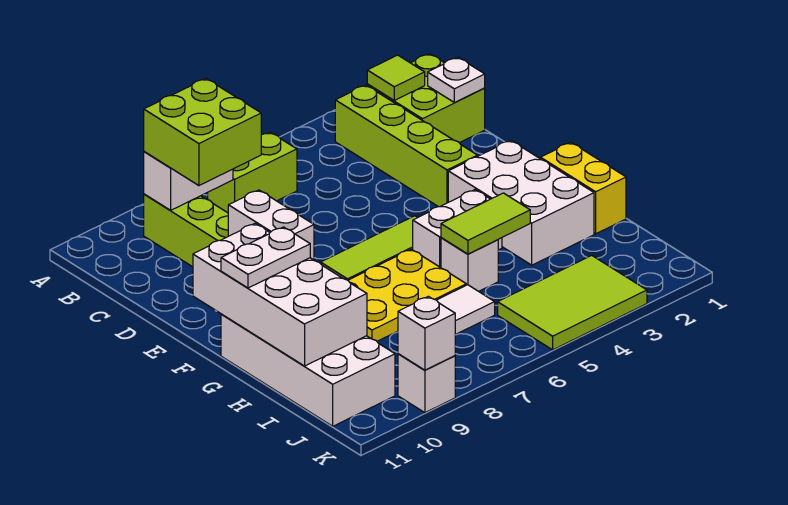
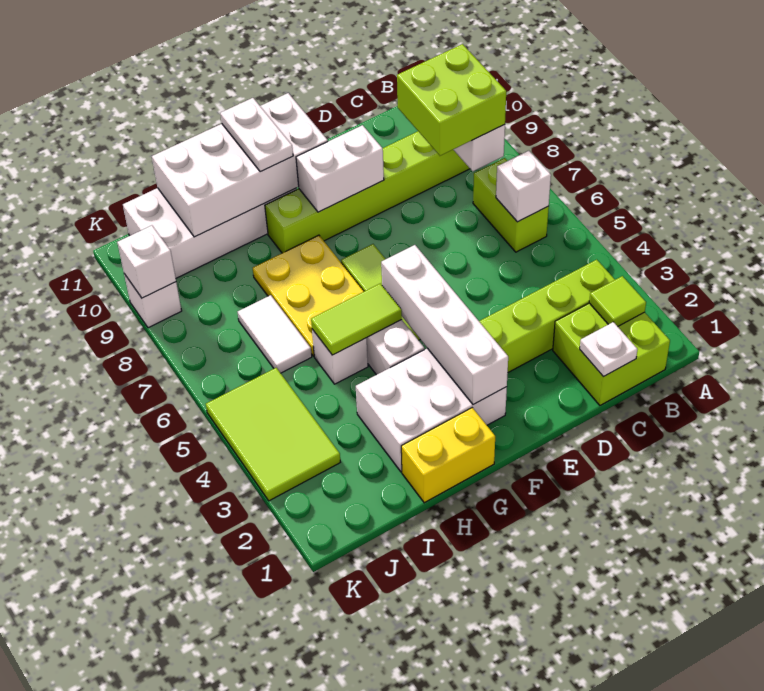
none -> white brick B6 level 2
none -> white brick F2:F5 level 2
lime tile H4:H5 level 2 -> lime tile G5:H5 level 2

